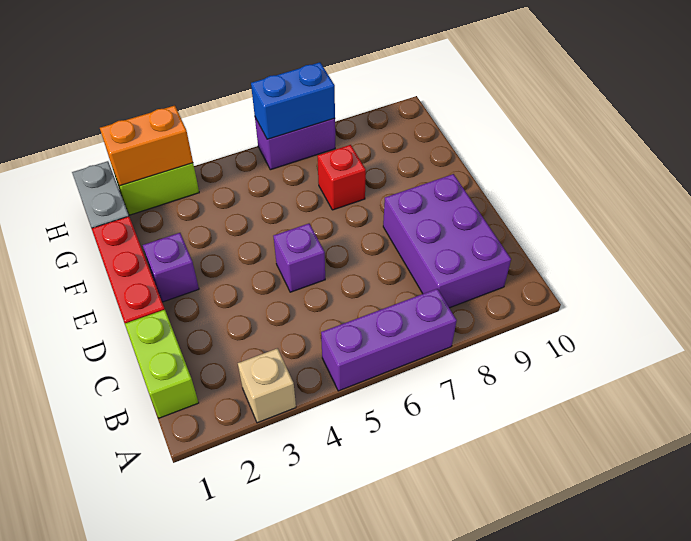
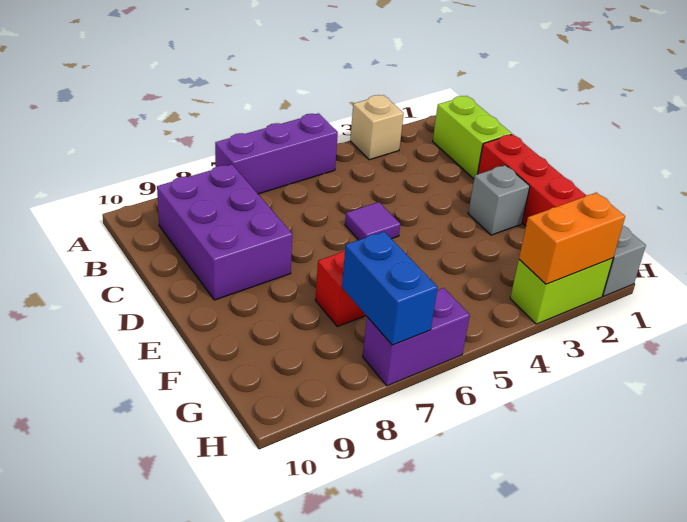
purple brick D5 level 1 -> purple tile D5 level 1
purple brick E2 level 1 -> grey brick E2 level 1
blue brick H6:H7 level 2 -> blue brick G7:H7 level 2

